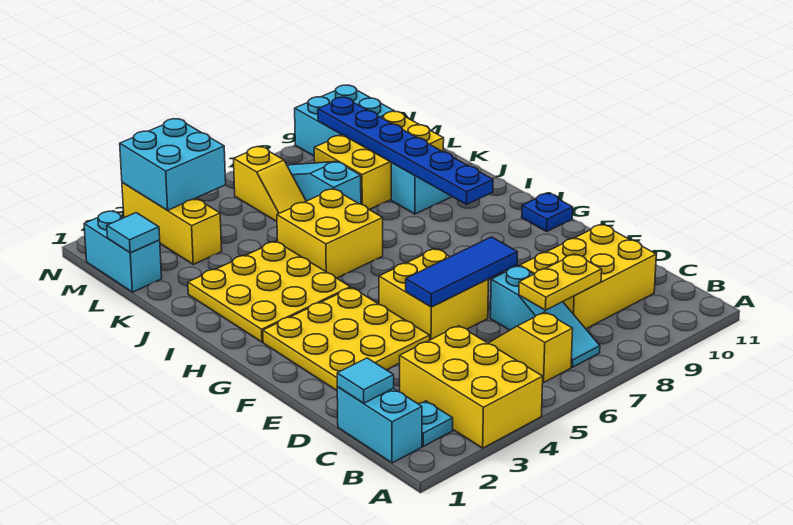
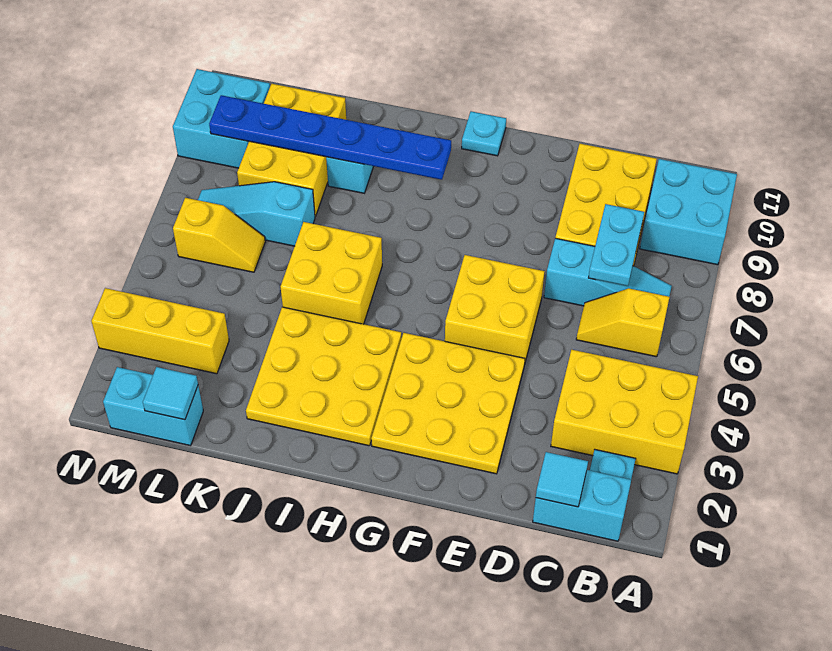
yellow plate C7:C8 level 2 -> cyan plate C7:C8 level 2
blue tile E5:E7 level 2 -> none
blue plate G11 level 1 -> cyan plate G11 level 1
cyan brick M3:N4 level 2 -> cyan brick A9:B10 level 1

